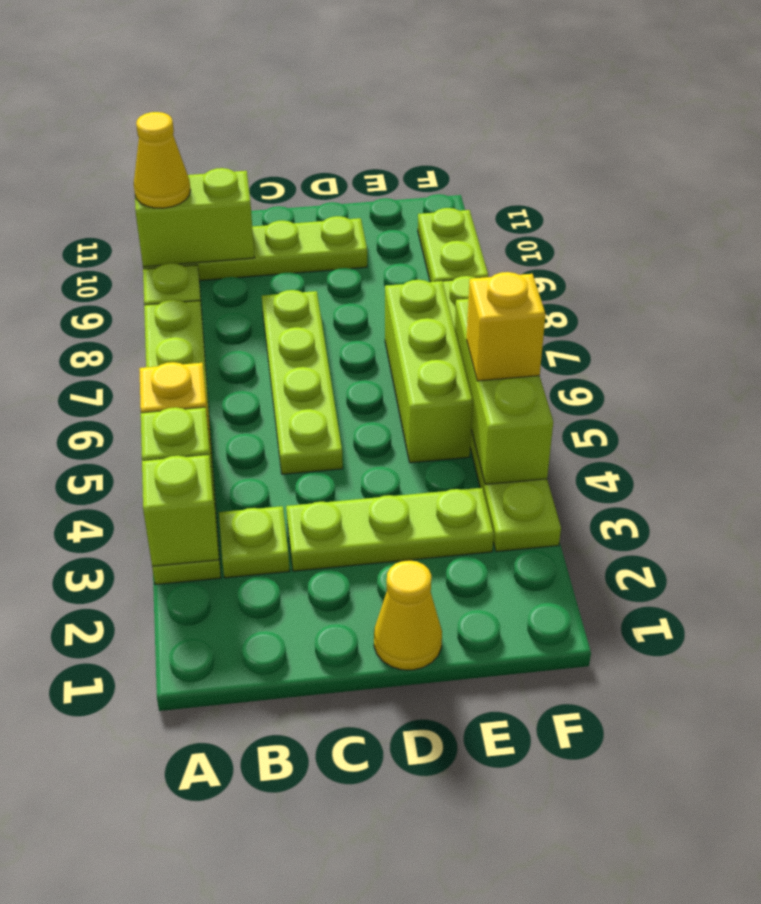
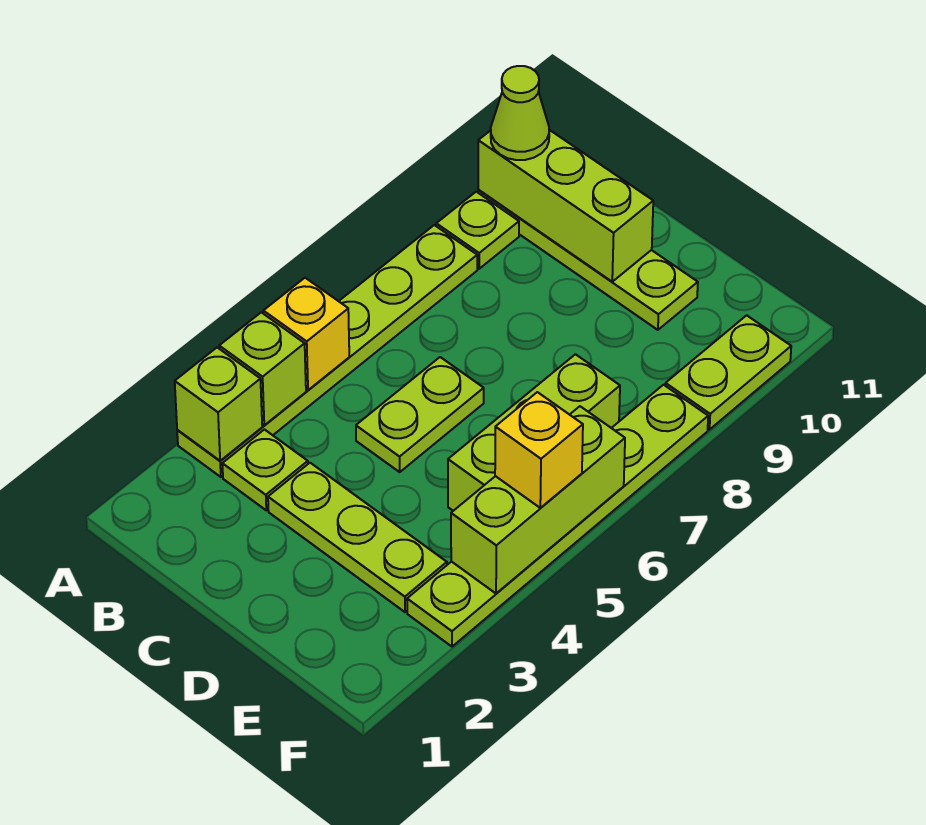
lime brick A10:B10 level 2 -> lime brick A10:C10 level 2
yellow cone A10 level 3 -> lime cone A10 level 3
lime plate C5:C8 level 1 -> lime plate C5:C6 level 1
yellow cone D1 level 1 -> none

